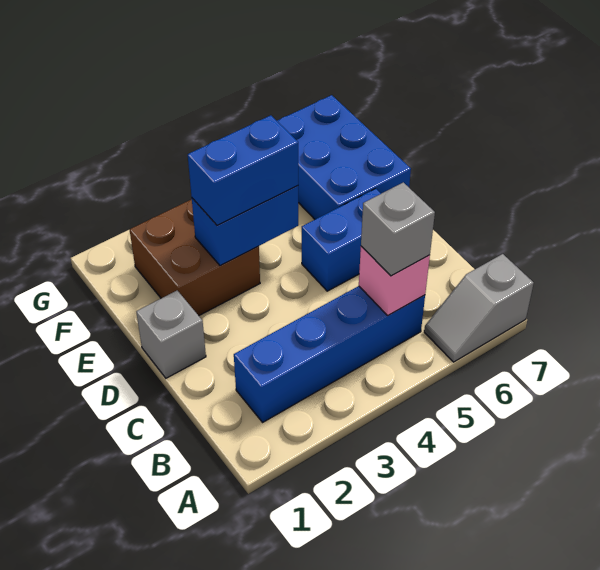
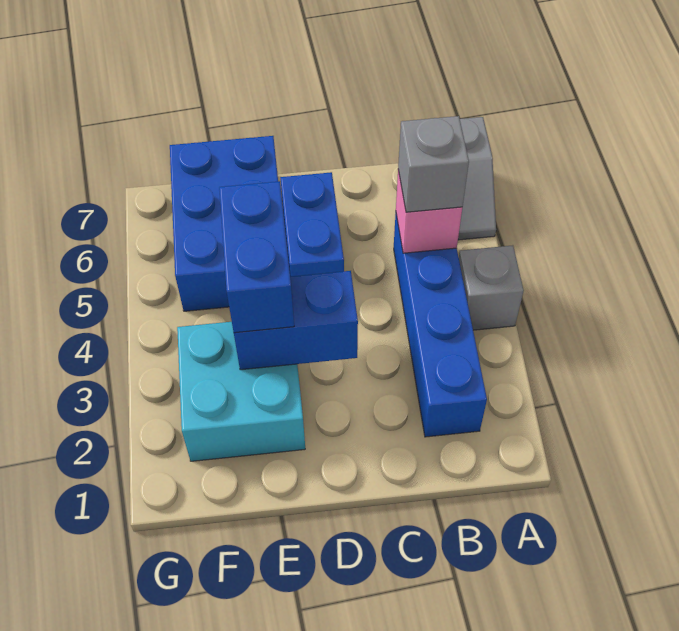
grey brick D1 level 1 -> grey brick A4 level 1
brown brick E2:F3 level 1 -> cyan brick E2:F3 level 1
blue brick E3:E4 level 2 -> blue brick D3:E3 level 2
blue brick E6:G7 level 1 -> blue brick E5:F7 level 1

